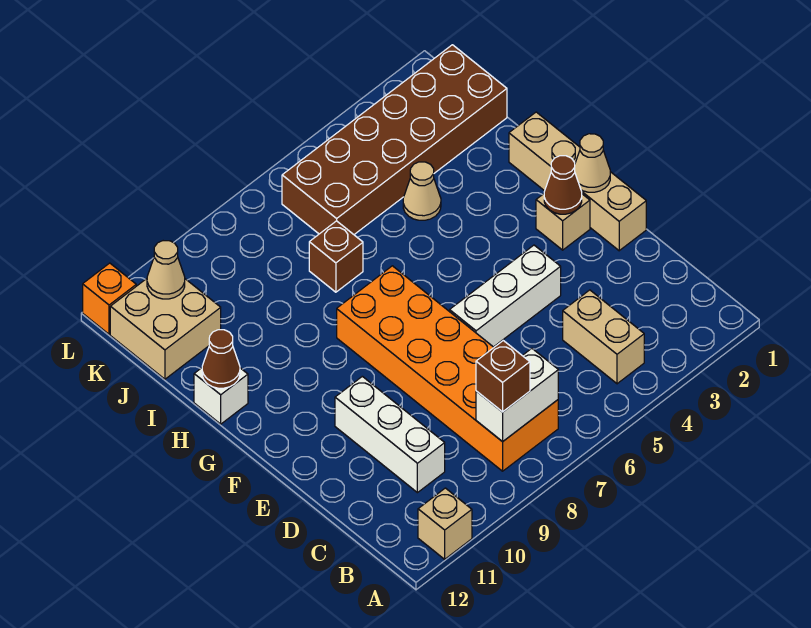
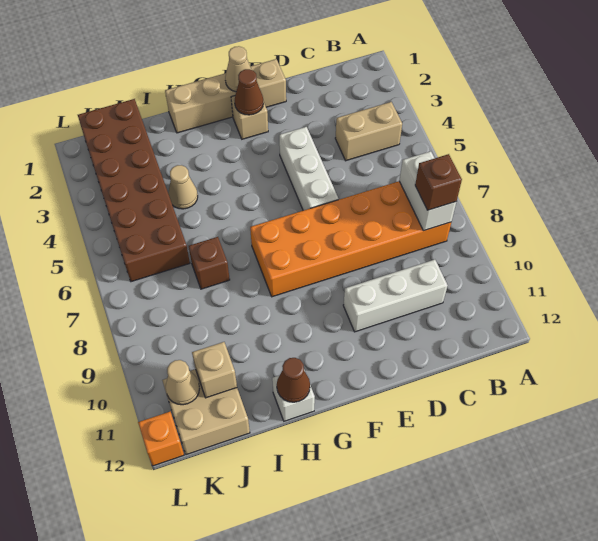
tan brick A11 level 1 -> tan brick J11 level 2

